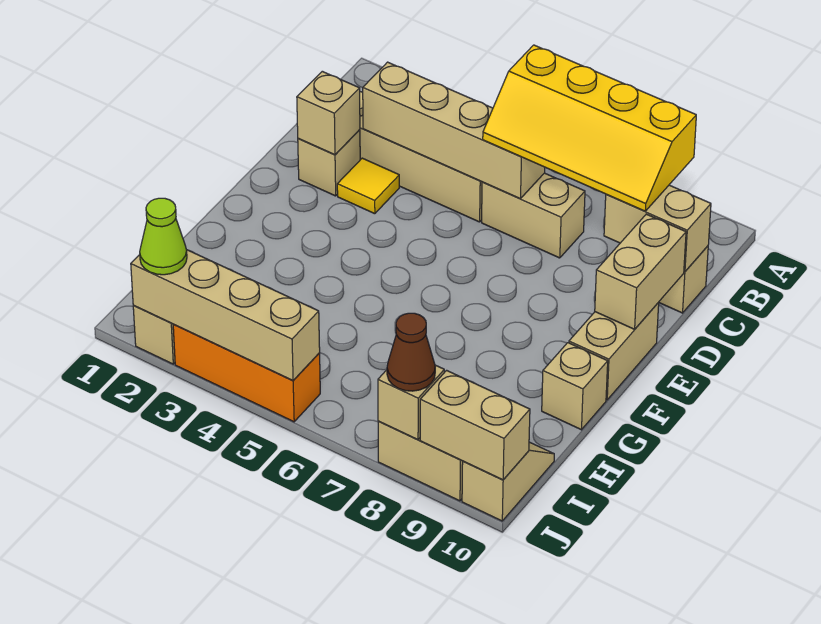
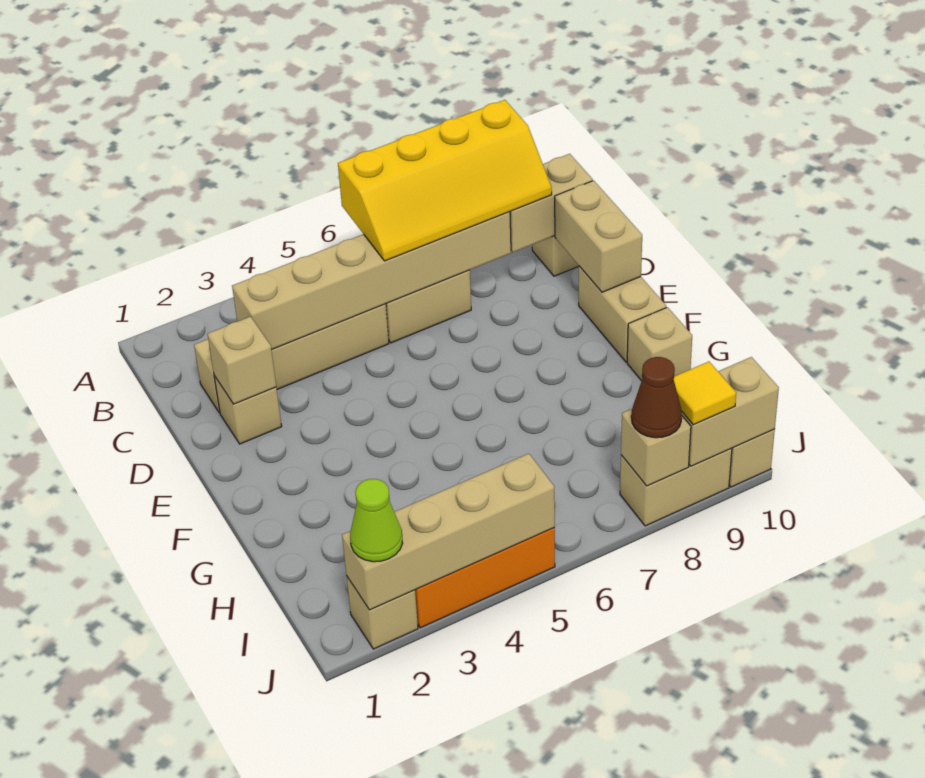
tan brick C3:C6 level 2 -> tan brick C3:C8 level 2
yellow tile D3 level 1 -> yellow tile J9 level 3

